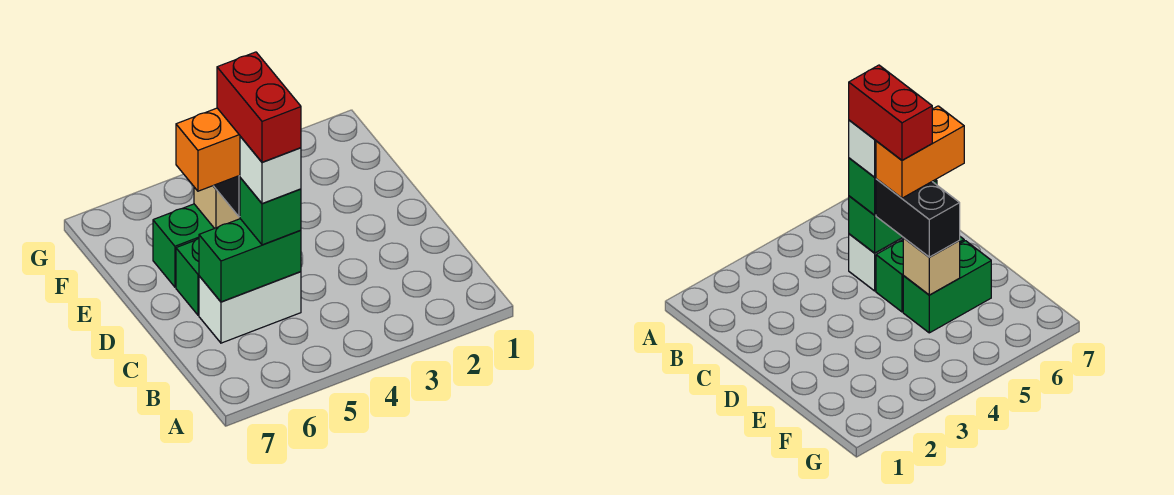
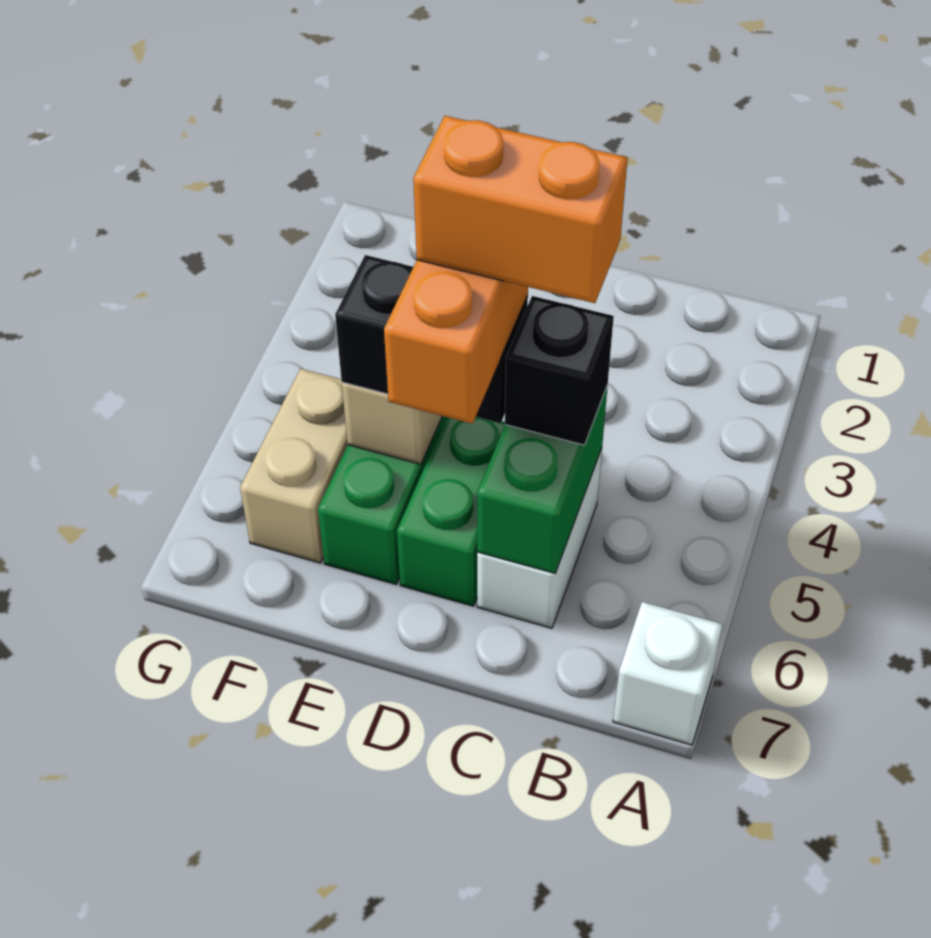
green brick C5 level 3 -> black brick C5 level 3
white brick C5 level 4 -> white brick A7 level 1
red brick C5:D5 level 5 -> orange brick C5:D5 level 5
none -> tan brick F5:F6 level 1

